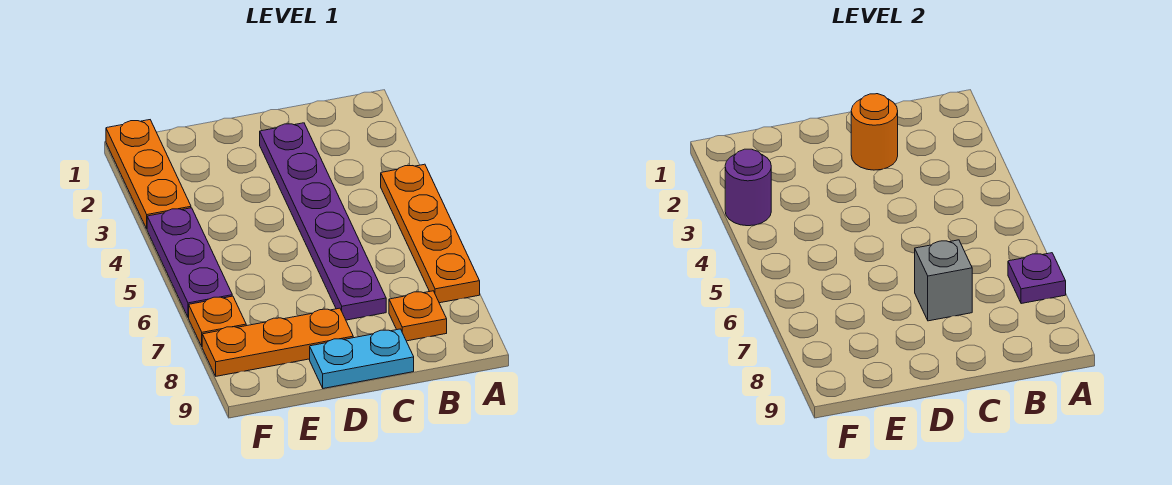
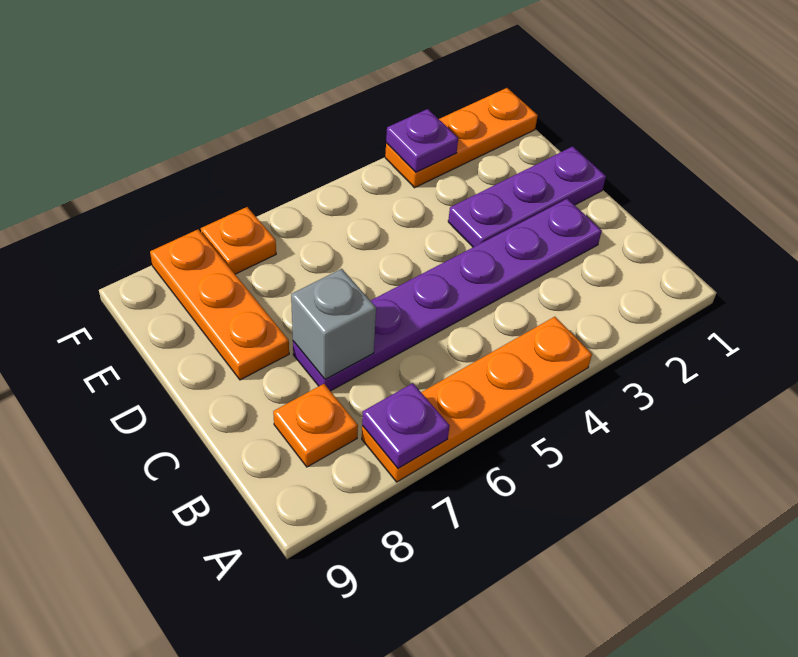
orange round brick C2 level 2 -> none
cyan plate C9:D9 level 1 -> none
purple round brick F3 level 2 -> purple plate F3 level 2
purple plate F4:F6 level 1 -> purple plate D1:D3 level 1

